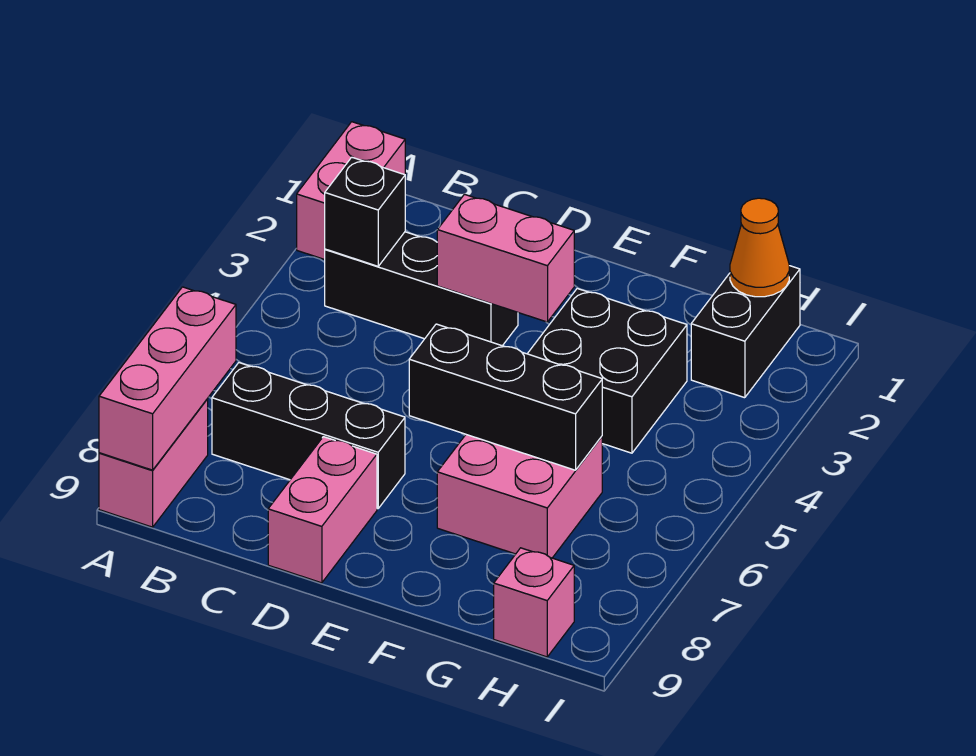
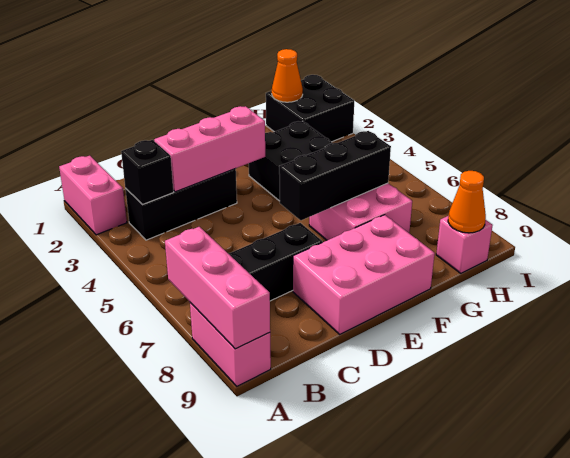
pink brick D3:E3 level 2 -> pink brick C3:E3 level 2
pink brick D8:D9 level 1 -> pink brick D8:F9 level 1
black brick H1:H2 level 1 -> black brick H1:I2 level 1
none -> orange cone H9 level 2

